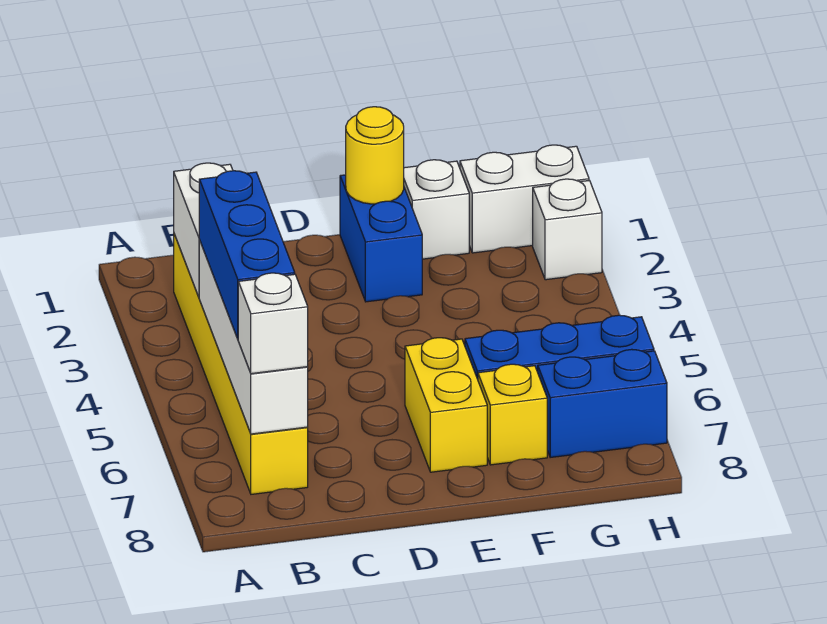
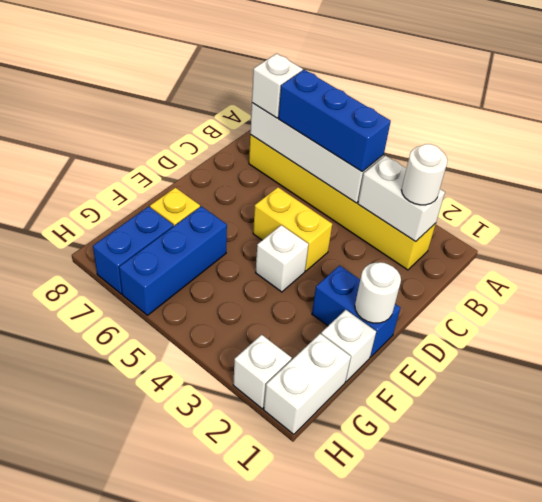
none -> white round brick B2 level 3
yellow round brick E1 level 2 -> white round brick E1 level 2
none -> white brick E4 level 1
yellow brick E6:E7 level 1 -> yellow brick D4:D5 level 1

